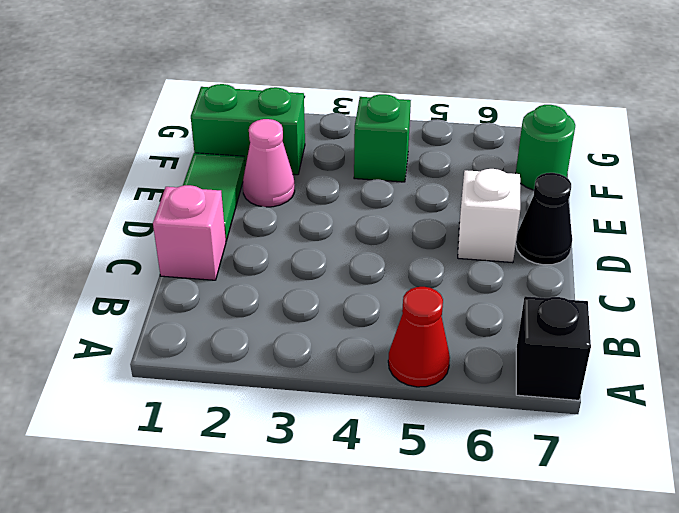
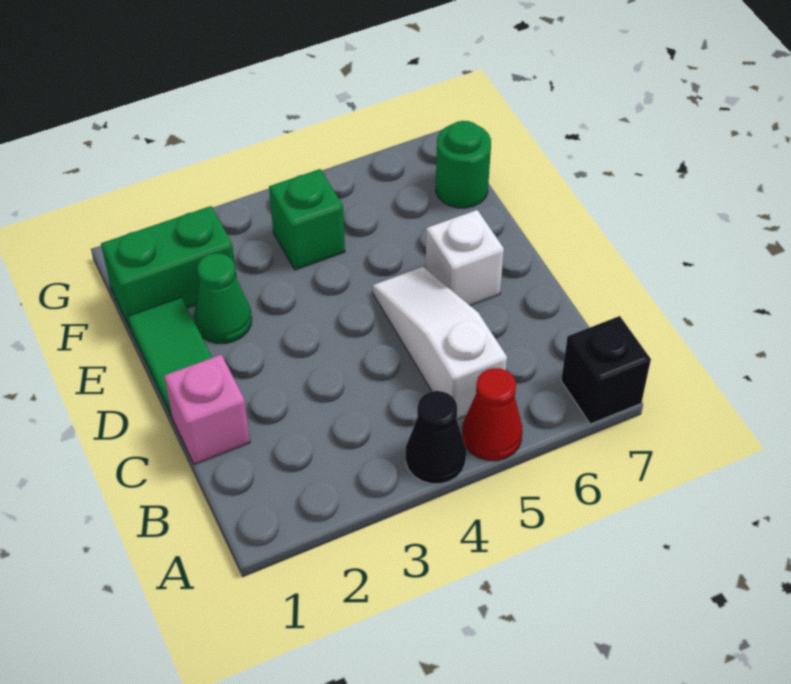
none -> white slope B5:D5 level 1 top B
black cone D7 level 1 -> black cone A4 level 1
pink cone E2 level 1 -> green cone E2 level 1

